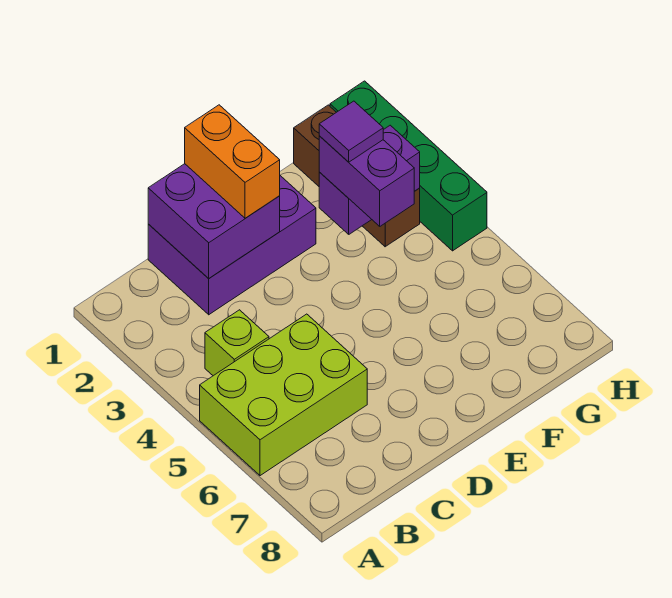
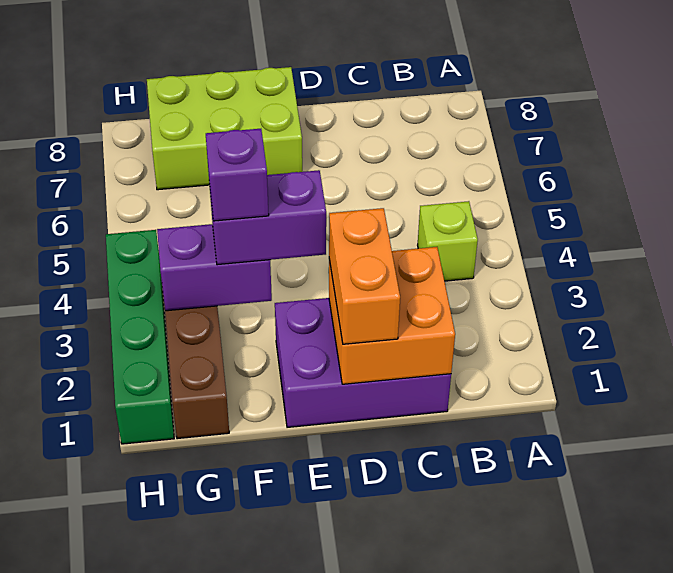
lime brick A5:C6 level 1 -> lime brick E7:G8 level 1
purple brick C1:D2 level 2 -> orange brick C1:D2 level 2
purple brick F3:F4 level 3 -> purple brick E3:F3 level 3
purple tile F3 level 4 -> purple brick F3 level 4

